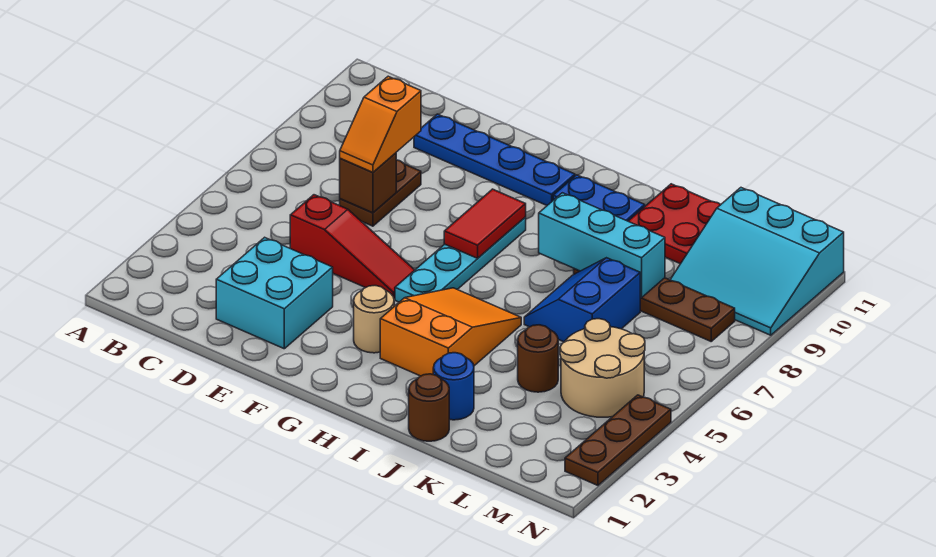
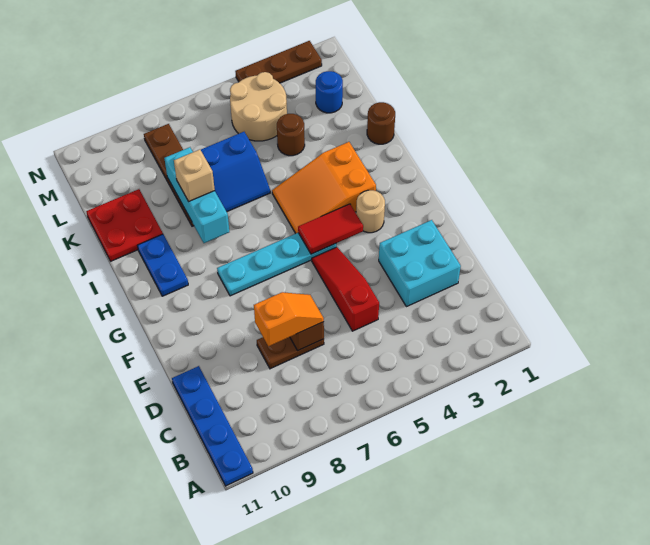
blue plate D10:G10 level 1 -> blue plate A11:D11 level 1
red tile G7:G8 level 2 -> red tile G4:G5 level 2
blue round brick J2 level 1 -> blue round brick L2 level 1
none -> tan brick J8 level 3
cyan slope L9:N11 level 1 top 11 -> none

